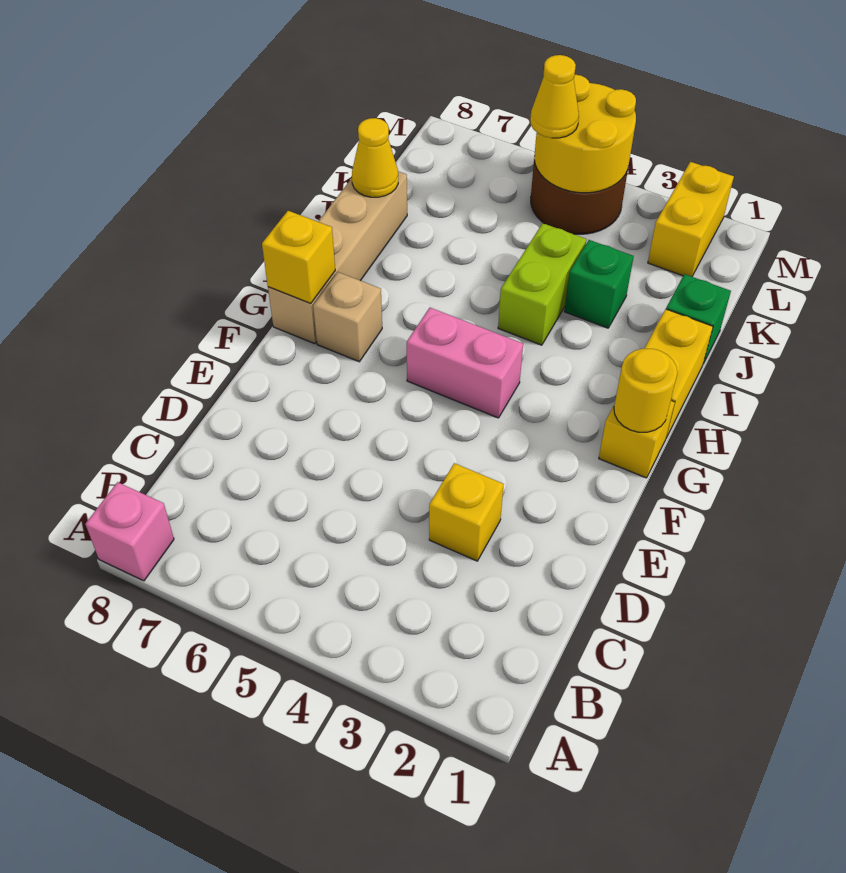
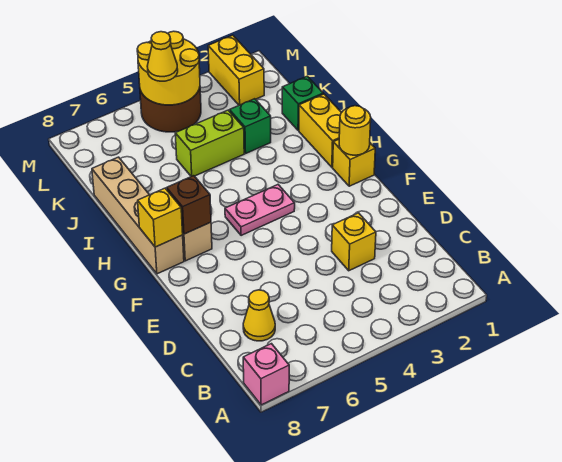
pink brick G4:G5 level 1 -> pink plate G4:G5 level 1
none -> brown brick G7 level 2
lime brick I4:J4 level 1 -> lime brick J4:J5 level 1
yellow cone J8 level 2 -> yellow cone C7 level 1

